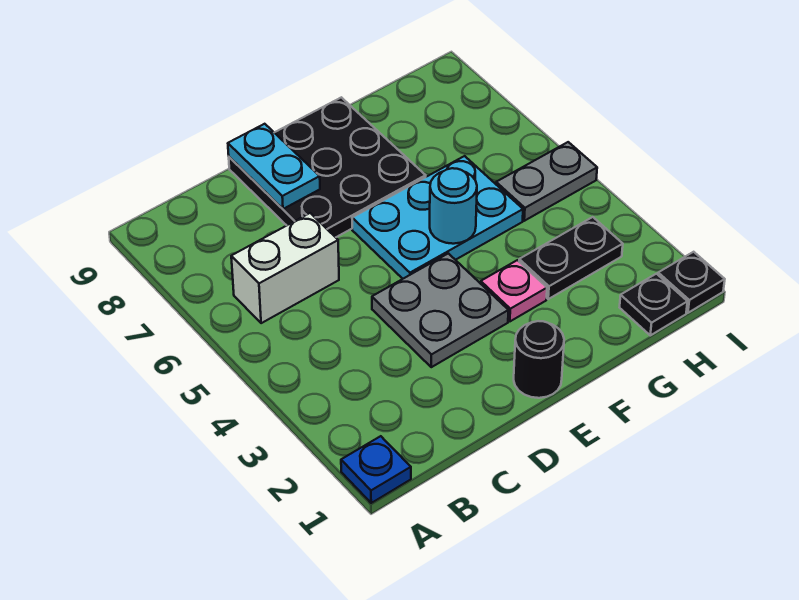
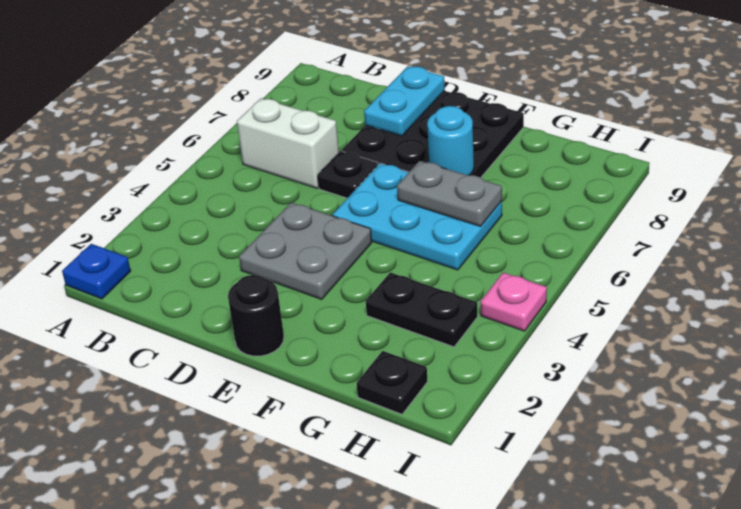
pink plate F3 level 1 -> pink plate I4 level 1
cyan round brick F5 level 2 -> cyan round brick F7 level 2
grey plate H5:I5 level 1 -> grey plate F6:G6 level 2
black plate I1 level 1 -> black plate D6 level 1

